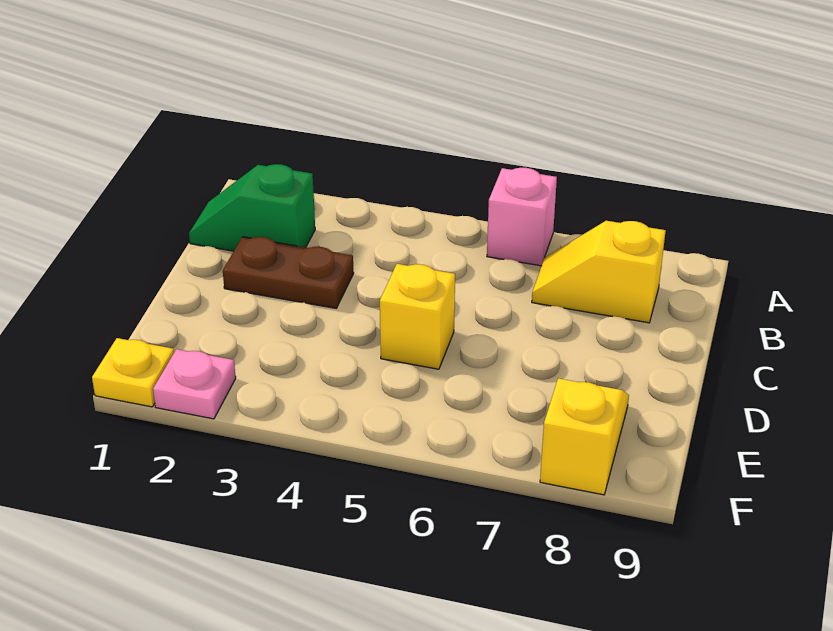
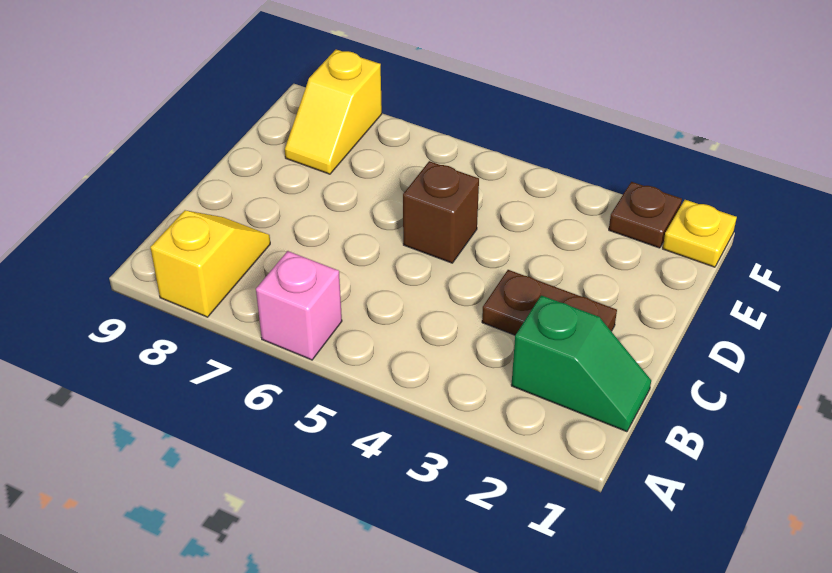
yellow slope B7:B8 level 1 top 8 -> yellow slope A8:B8 level 1 top A
yellow brick D5 level 1 -> brown brick D5 level 1
pink plate F2 level 1 -> brown plate F2 level 1

